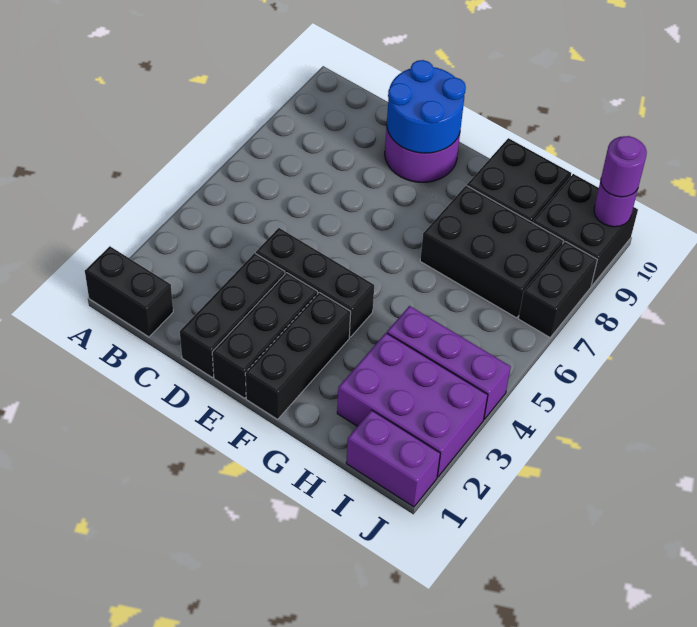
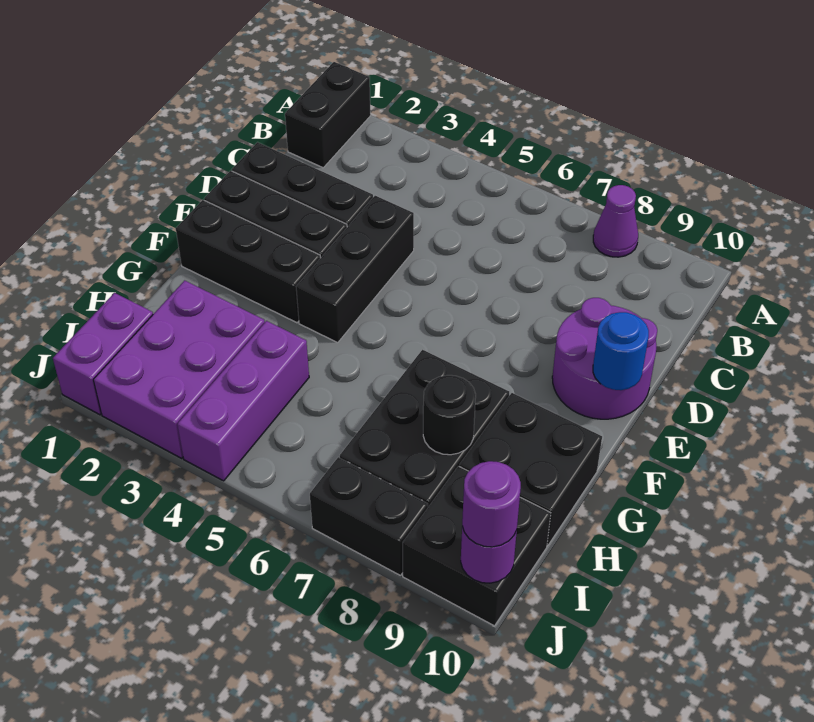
none -> purple cone A8 level 1
blue round brick D9:E10 level 2 -> blue round brick E10 level 2
none -> black round brick H8 level 2

